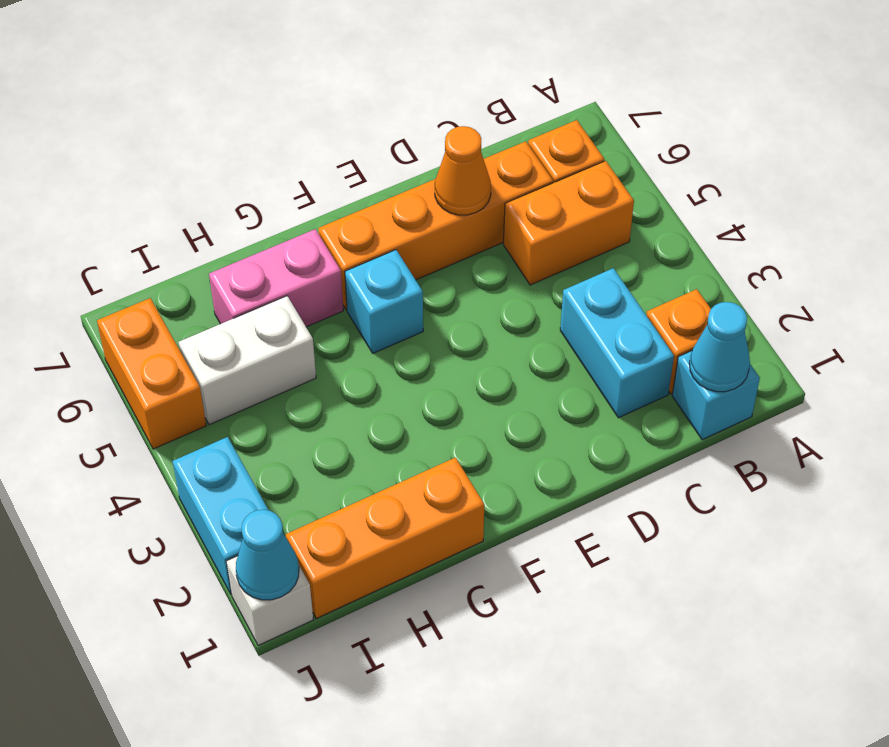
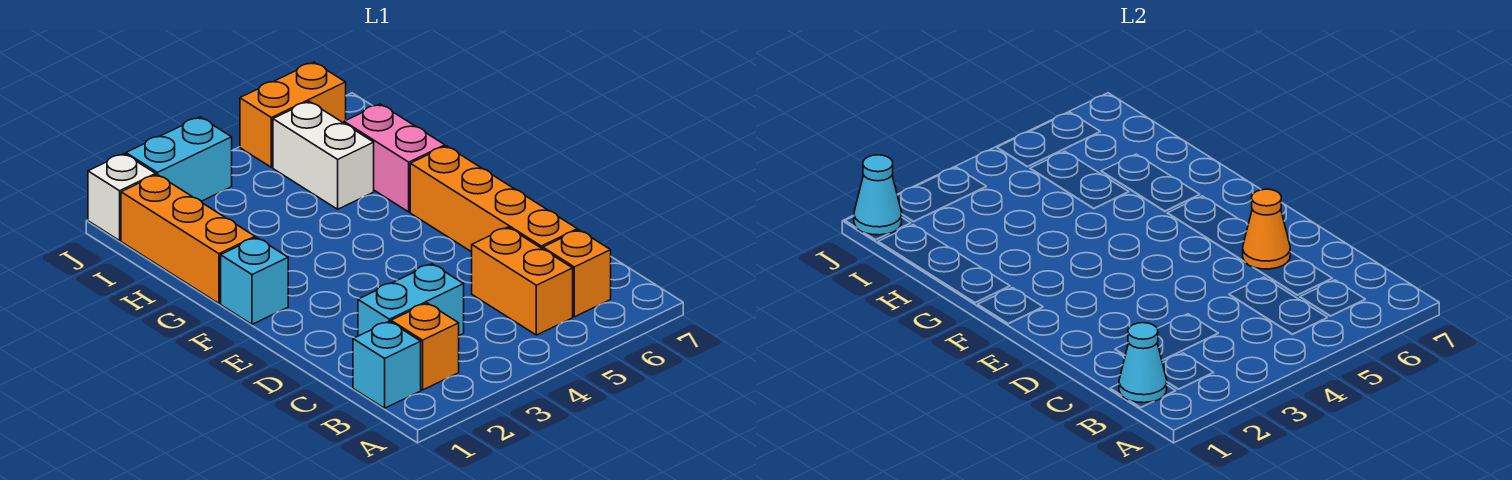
cyan brick F5 level 1 -> cyan brick F1 level 1

